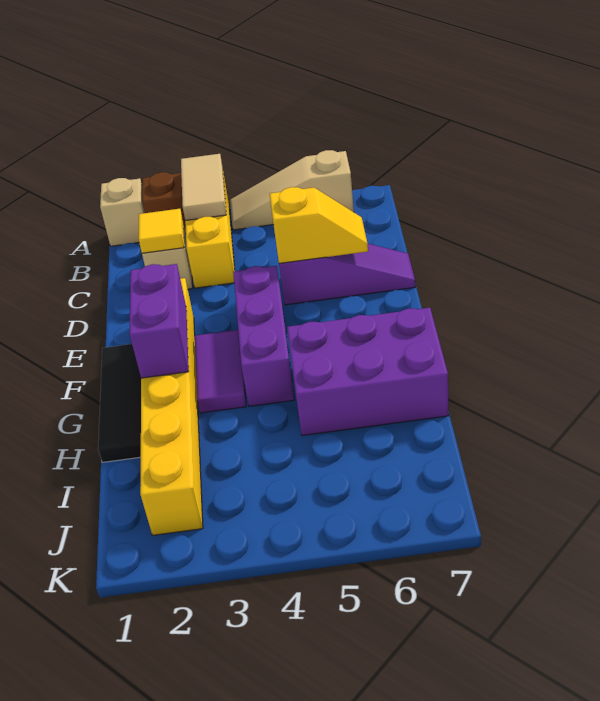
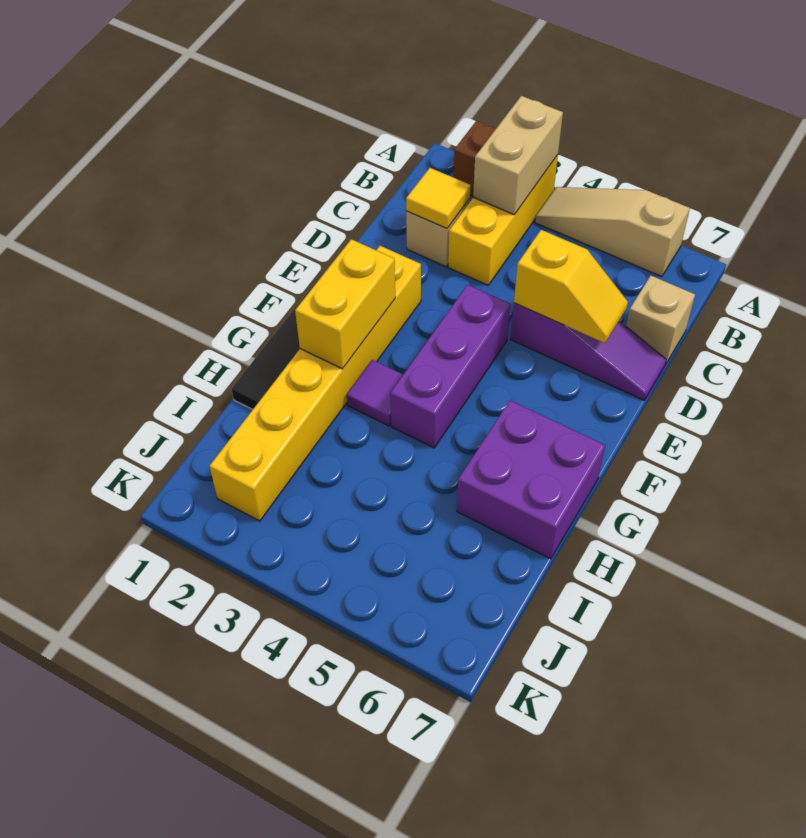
tan brick A1 level 1 -> tan brick C7 level 1
tan tile A3:B3 level 2 -> tan brick A3:B3 level 2
purple brick F2:G2 level 2 -> yellow brick F2:G2 level 2
purple tile F3:G3 level 1 -> purple tile G3 level 1
purple brick G5:H7 level 1 -> purple brick G6:H7 level 1

